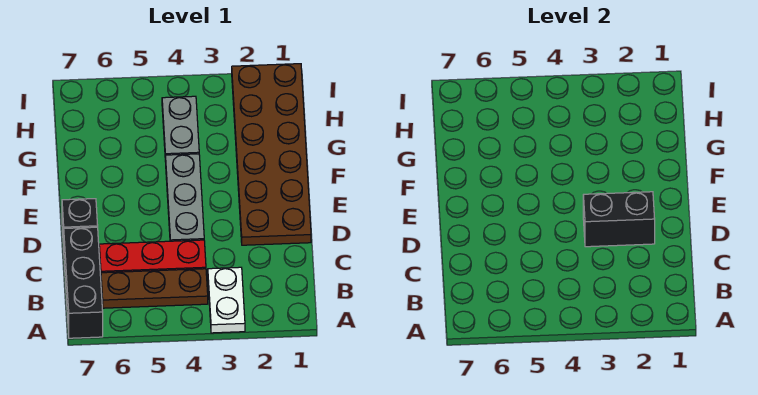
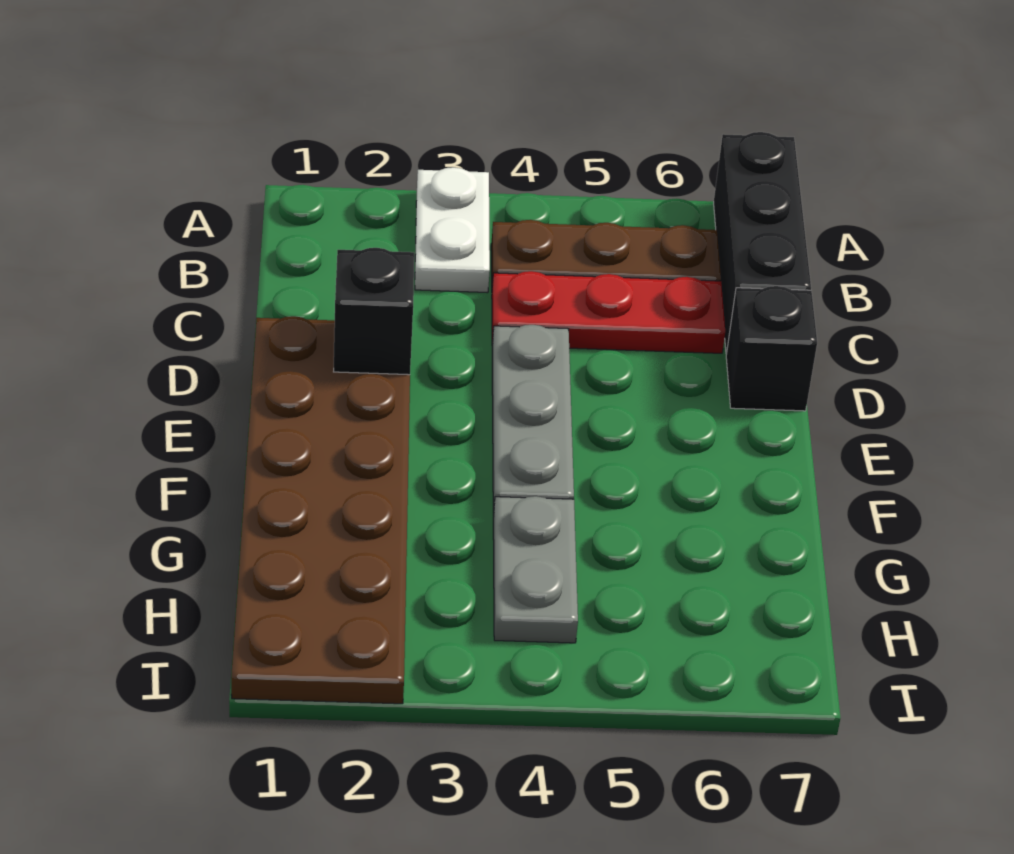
black brick D2:D3 level 2 -> black brick D2 level 2

